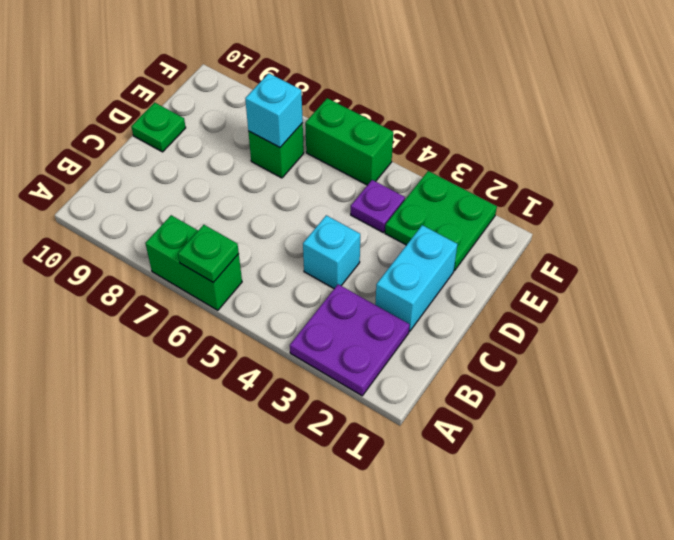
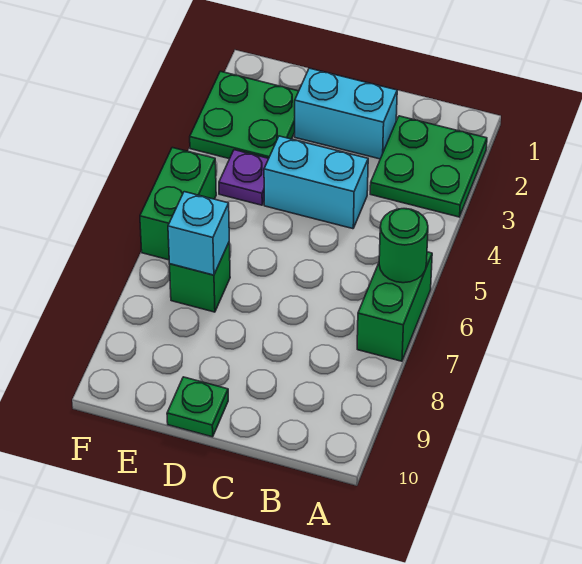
purple plate A2:B3 level 1 -> green plate A2:B3 level 1
green plate A6 level 2 -> green round brick A6 level 2
cyan brick C4 level 1 -> cyan brick C4:D4 level 1

